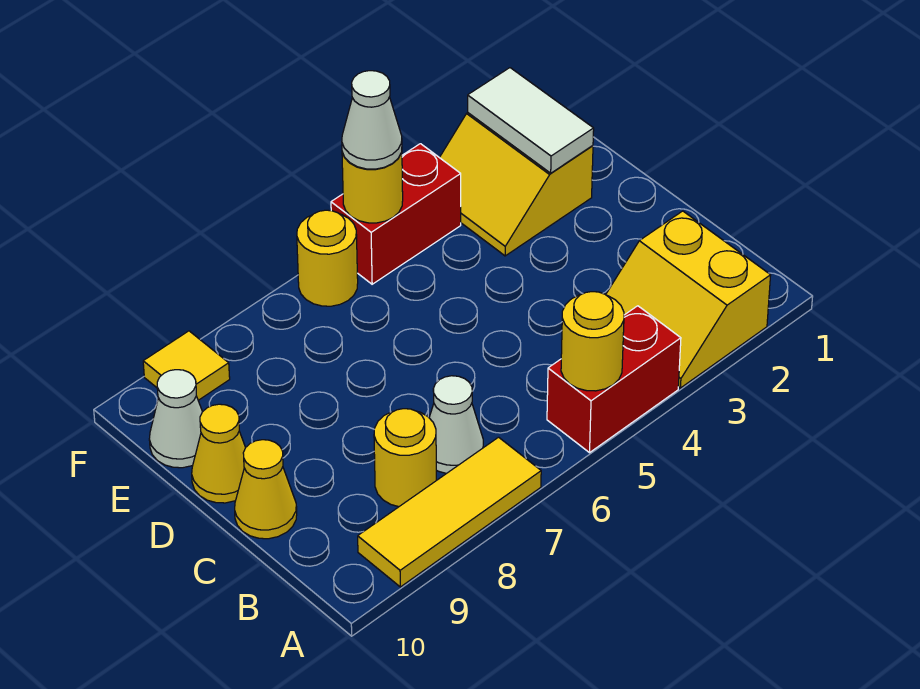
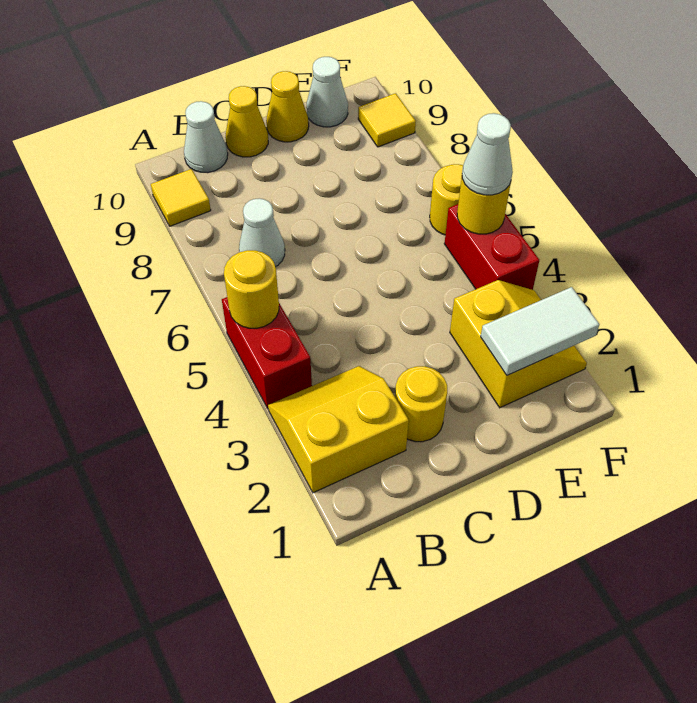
yellow tile A7:A9 level 1 -> yellow tile A9 level 1
yellow round brick B8 level 1 -> yellow round brick C2 level 1
none -> white cone B10 level 1
yellow slope E2:F3 level 1 top 2 -> yellow slope E2:F3 level 1 top E

